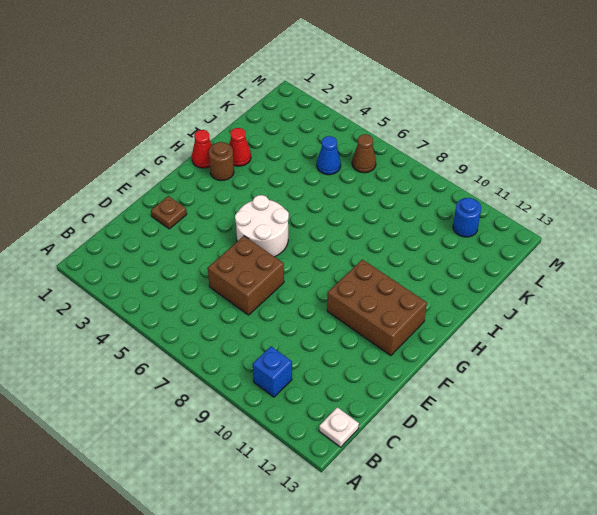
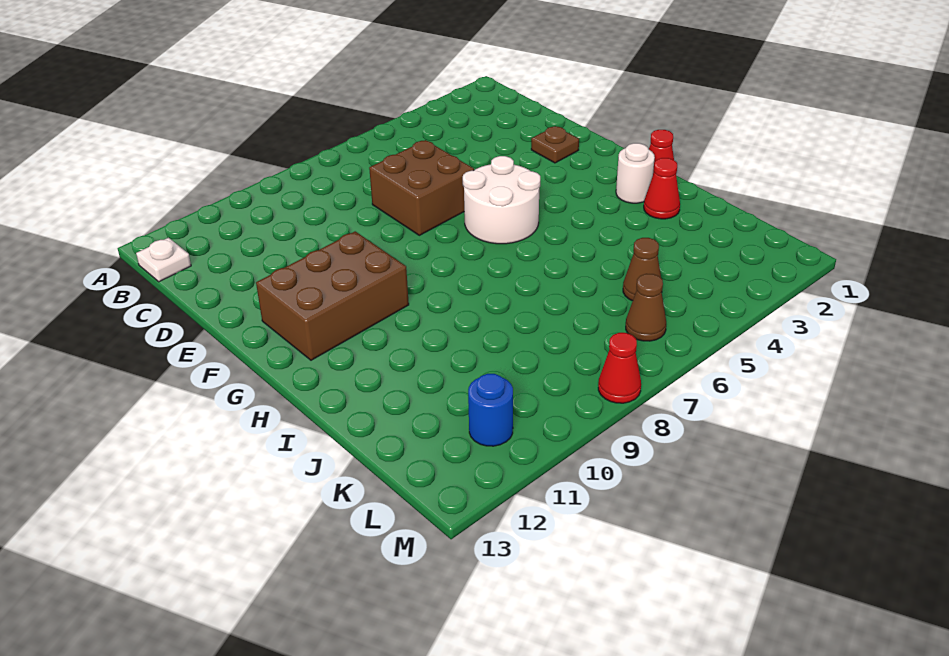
blue brick B10 level 1 -> none
brown round brick H2 level 1 -> white round brick H2 level 1
blue cone K5 level 1 -> brown cone K5 level 1
none -> red cone M8 level 1

